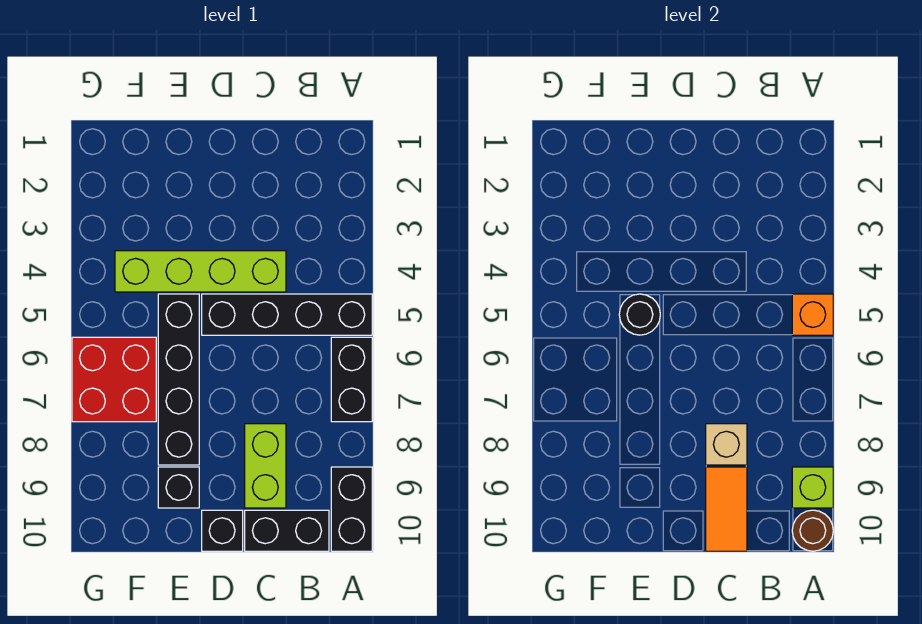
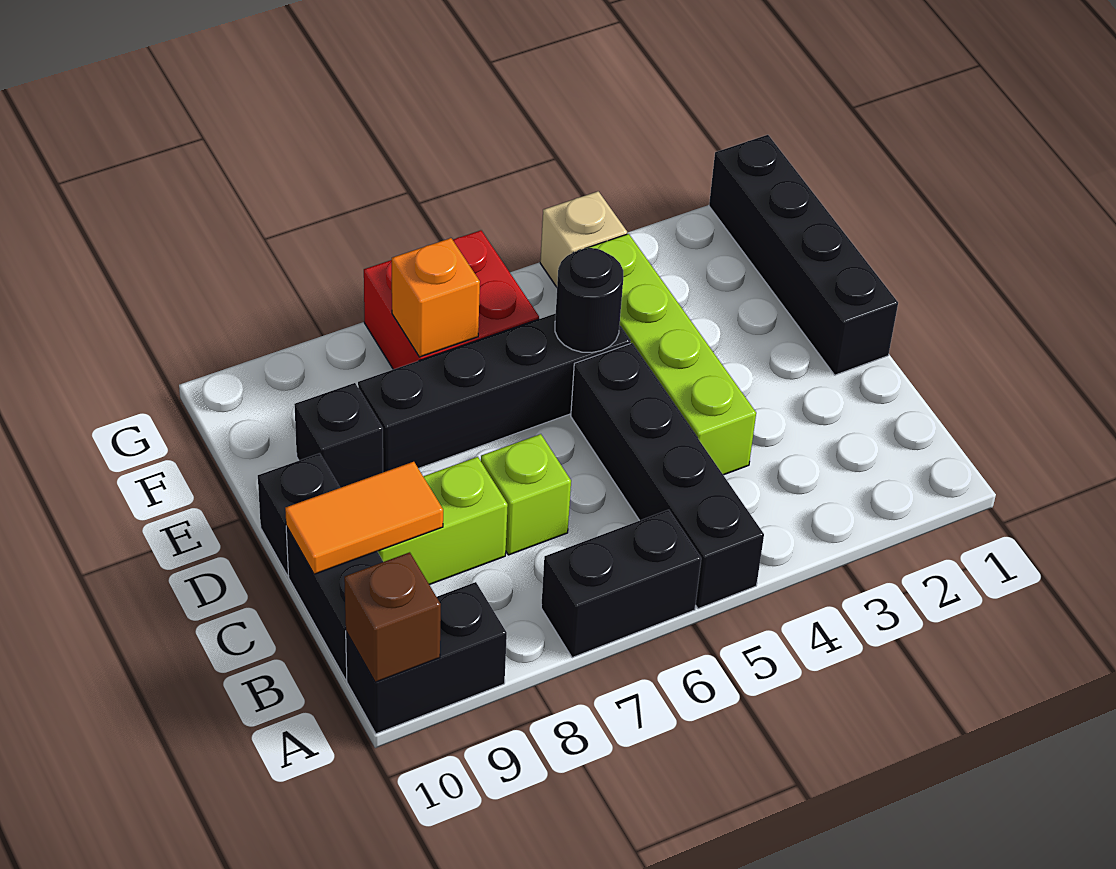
orange brick A5 level 2 -> orange brick F7 level 2
lime brick A9 level 2 -> lime brick C7 level 1
brown round brick A10 level 2 -> brown brick A10 level 2
tan brick C8 level 2 -> tan brick G4 level 1
none -> black brick D1:G1 level 1

